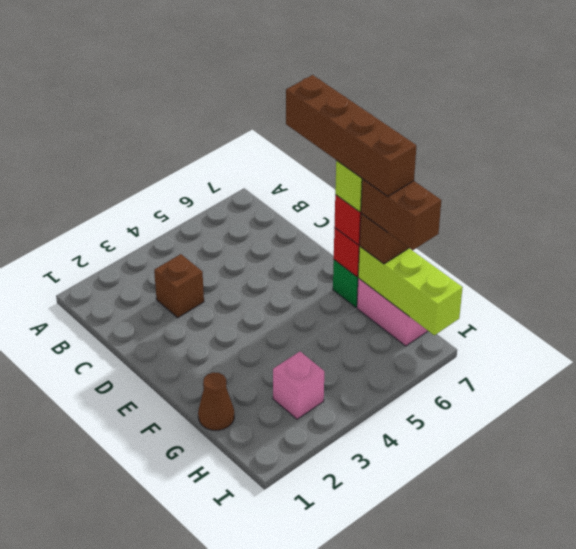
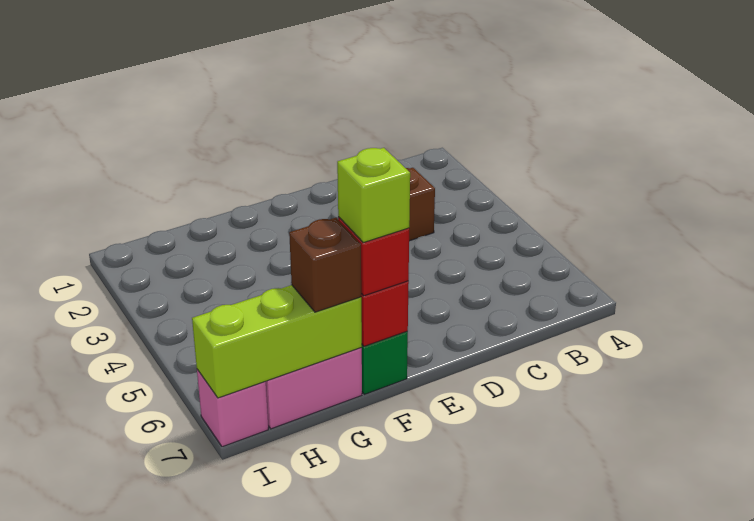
brown brick D7:G7 level 5 -> none
brown cone G1 level 1 -> none
brown brick G7:H7 level 4 -> none
pink brick H3 level 1 -> pink brick I7 level 1

